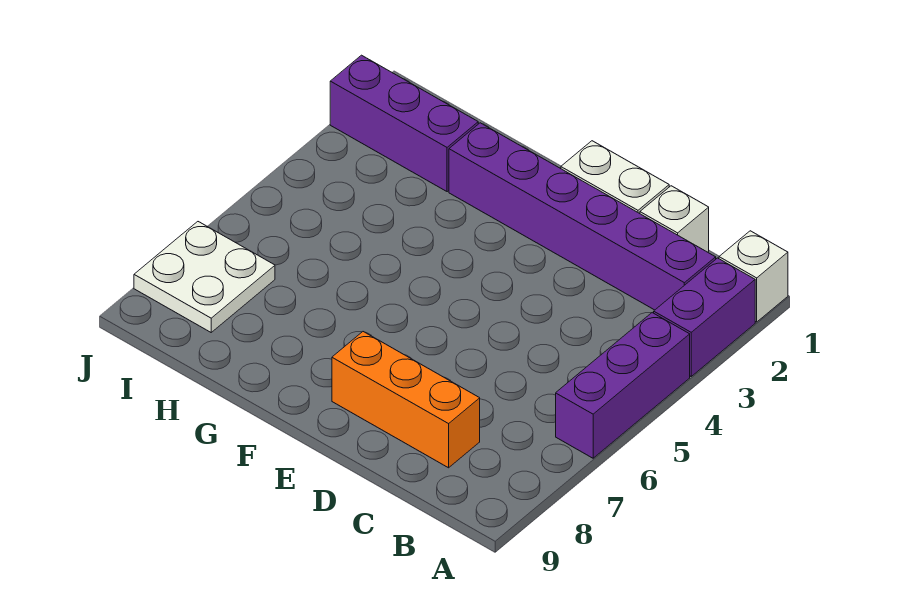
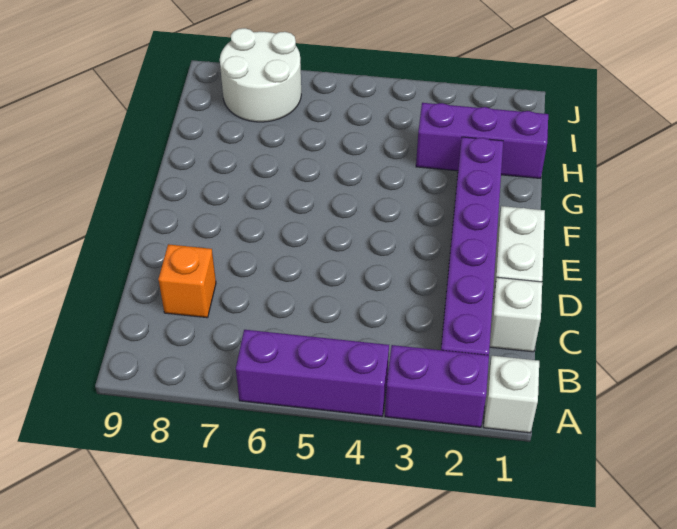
orange brick C8:E8 level 1 -> orange brick C8 level 1
purple brick H2:J2 level 1 -> purple brick H1:H3 level 1
white plate I7:J8 level 1 -> white round brick I7:J8 level 1

